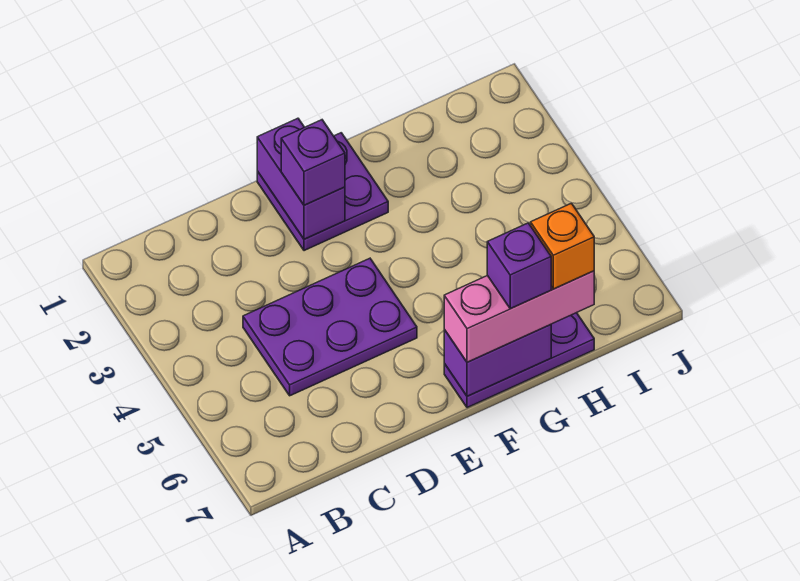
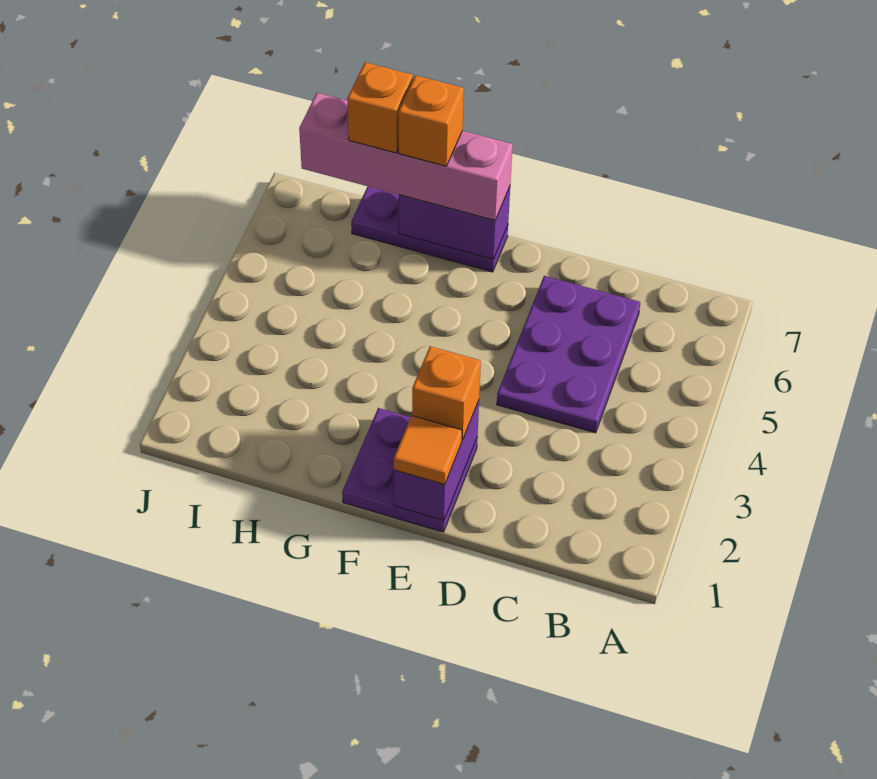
purple plate C4:E5 level 1 -> purple plate C4:D6 level 1
none -> orange tile E1 level 3
purple brick E2 level 3 -> orange brick E2 level 3
pink brick F7:H7 level 3 -> pink brick F7:I7 level 3
purple brick G7 level 4 -> orange brick G7 level 4

